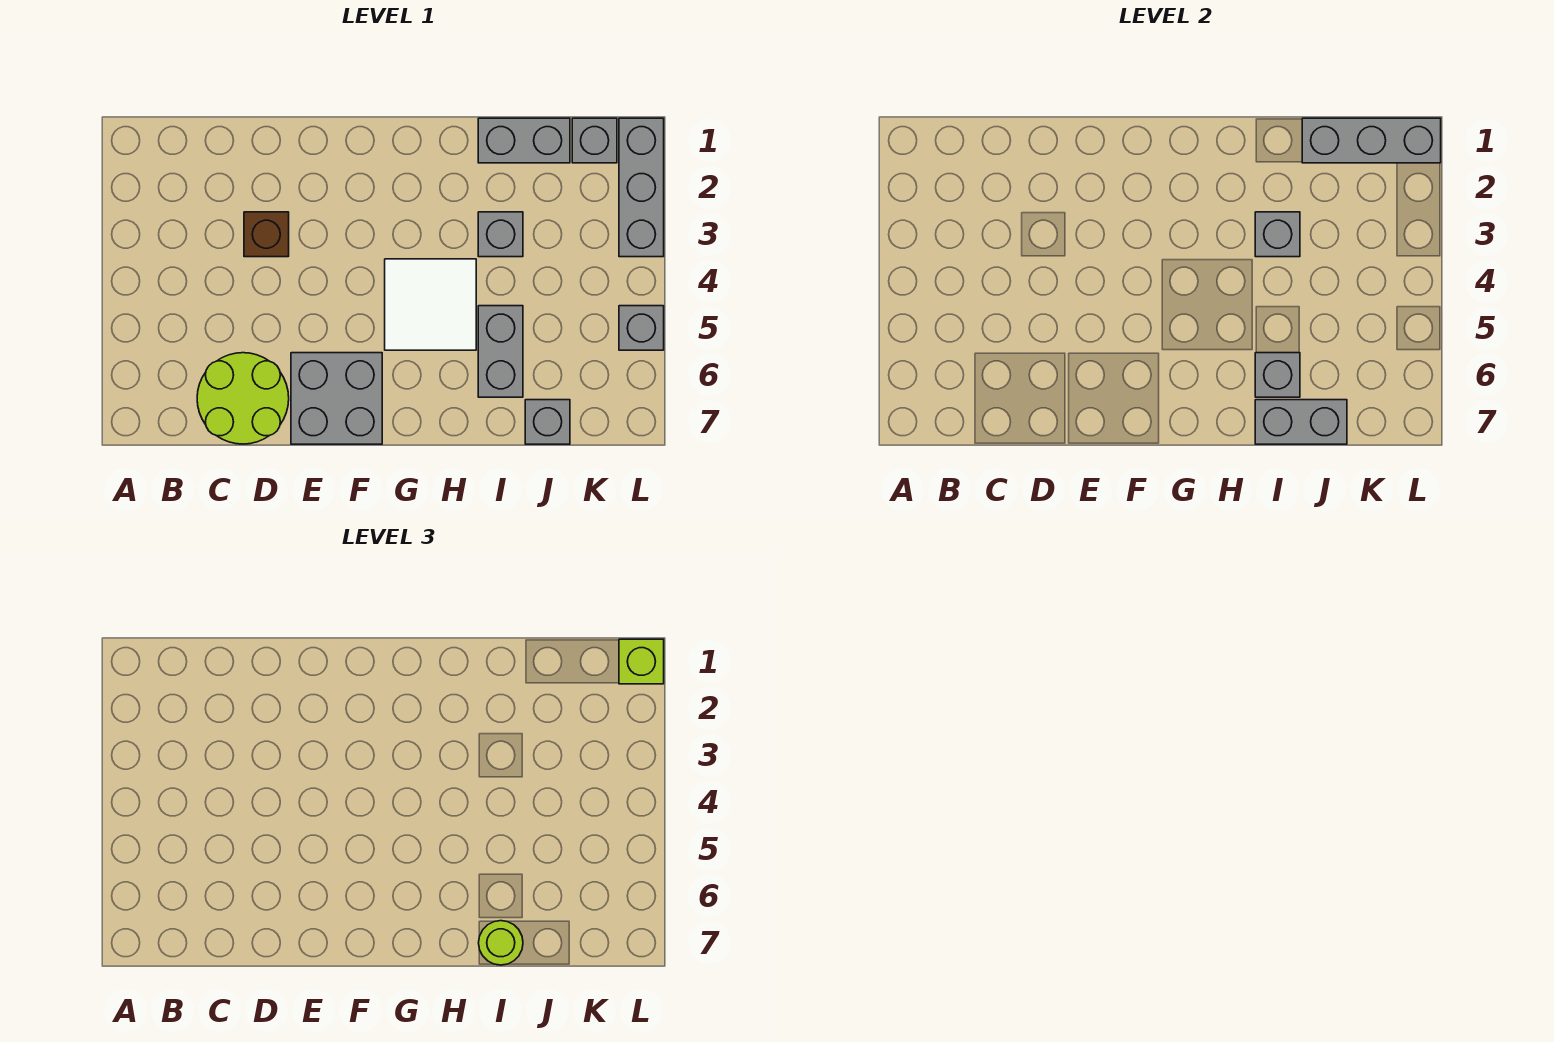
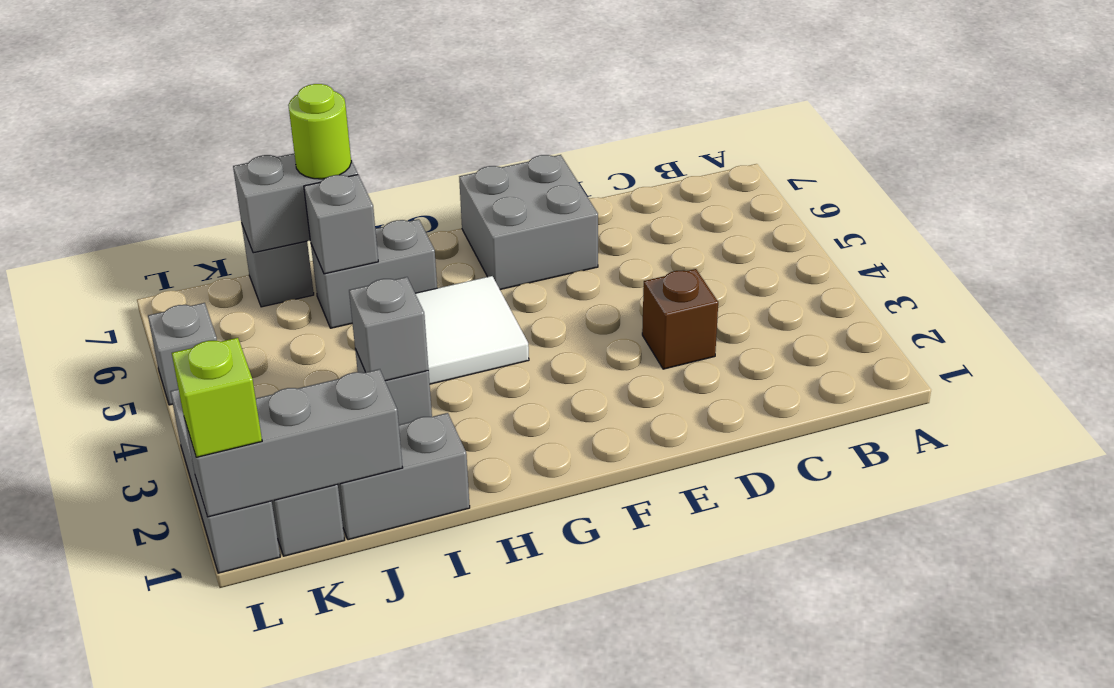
lime round brick C6:D7 level 1 -> none
grey brick I5:I6 level 1 -> grey brick H6:I6 level 1

